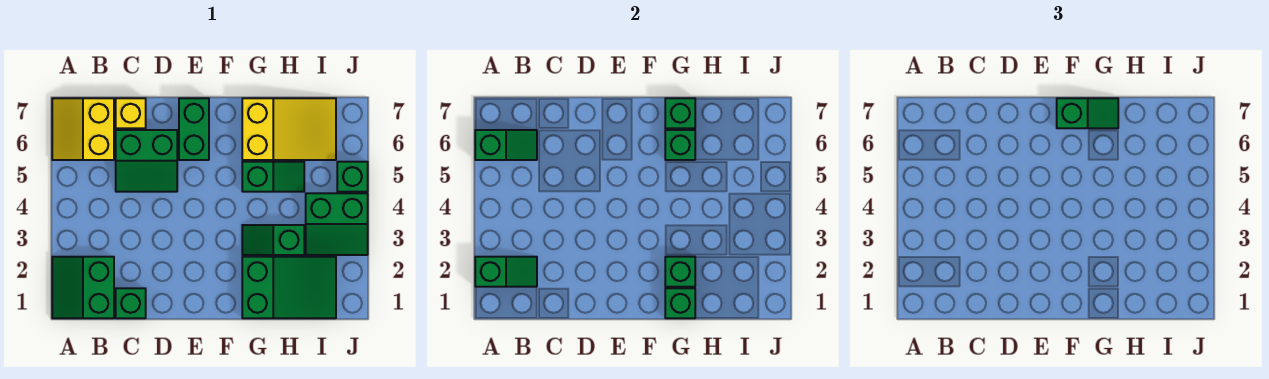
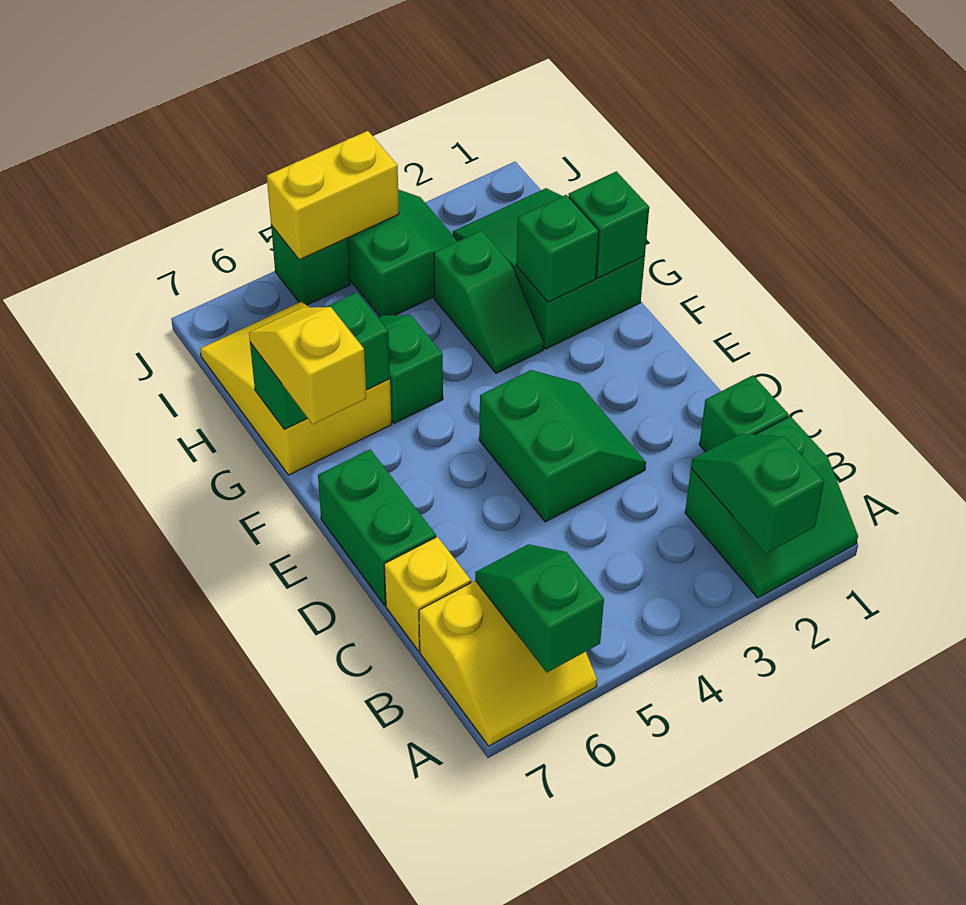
green slope C5:D6 level 1 top 6 -> green slope D3:E4 level 1 top 4
green brick E6:E7 level 1 -> green brick D7:E7 level 1
green slope F7:G7 level 3 top F -> yellow slope F7:G7 level 3 top F
none -> yellow brick J4:J5 level 2

